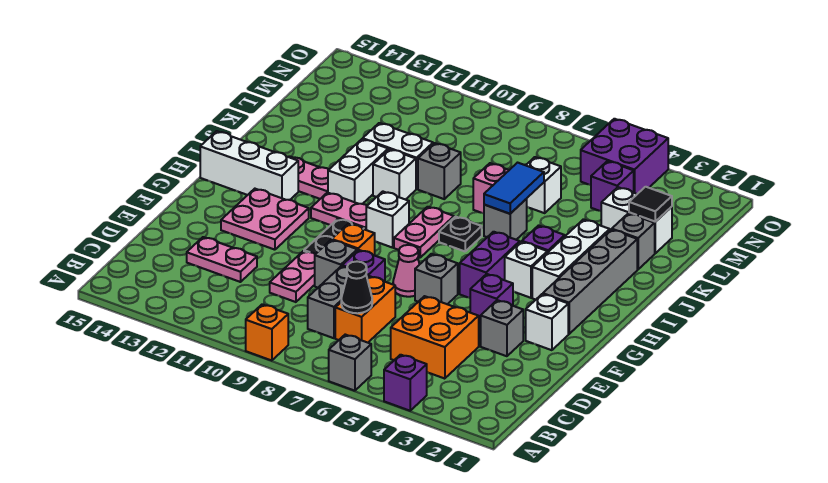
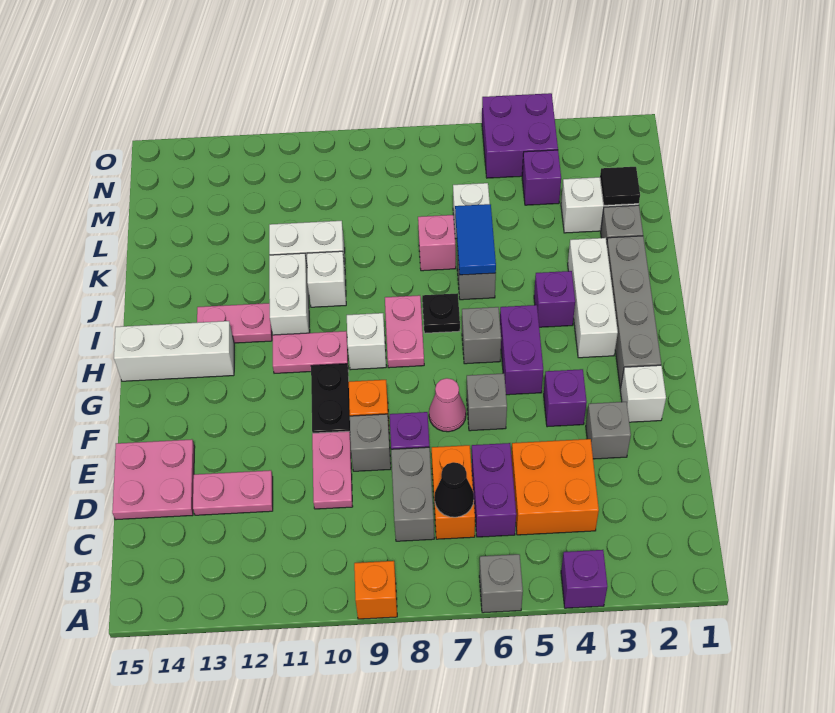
none -> purple brick C6:D6 level 1
pink plate F12:G13 level 1 -> pink plate D14:E15 level 1
white brick H4 level 1 -> none
grey brick K9 level 1 -> grey brick H6 level 1

